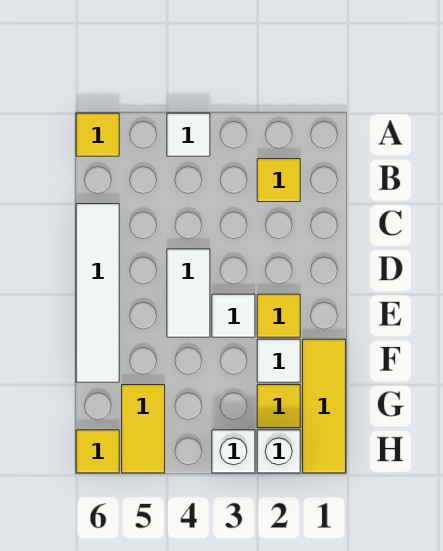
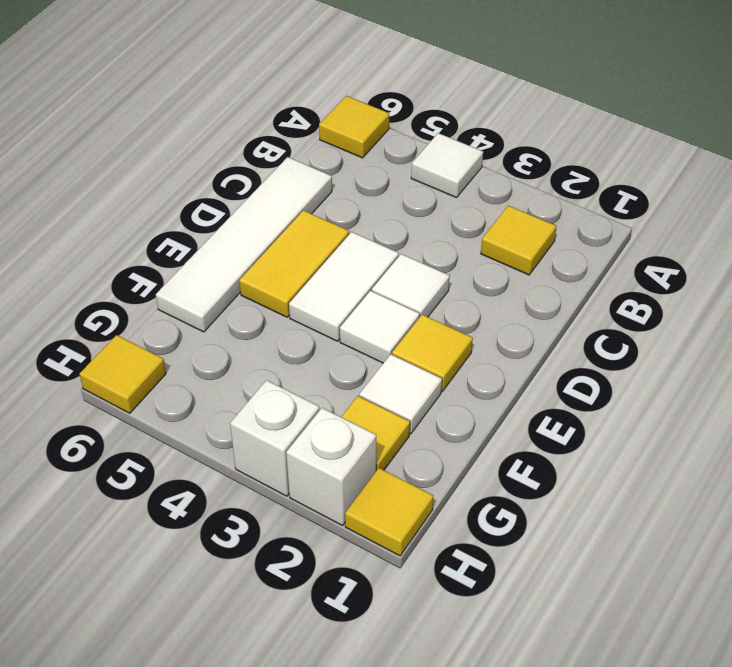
none -> white tile D3 level 1
yellow tile F1:H1 level 1 -> yellow tile H1 level 1
yellow tile G5:H5 level 1 -> yellow tile D5:E5 level 1

